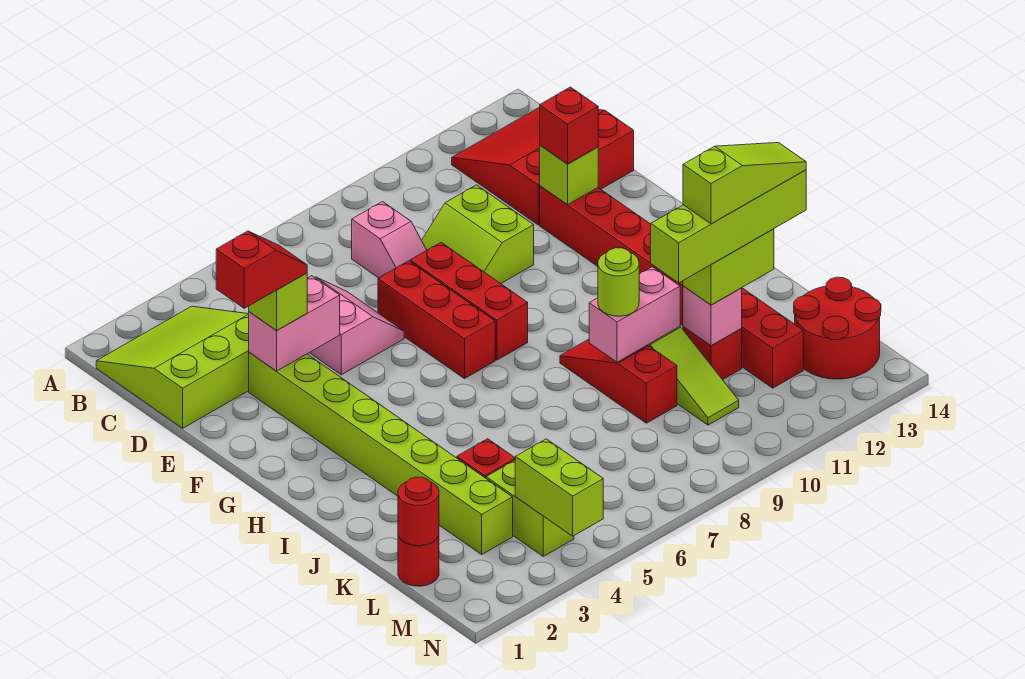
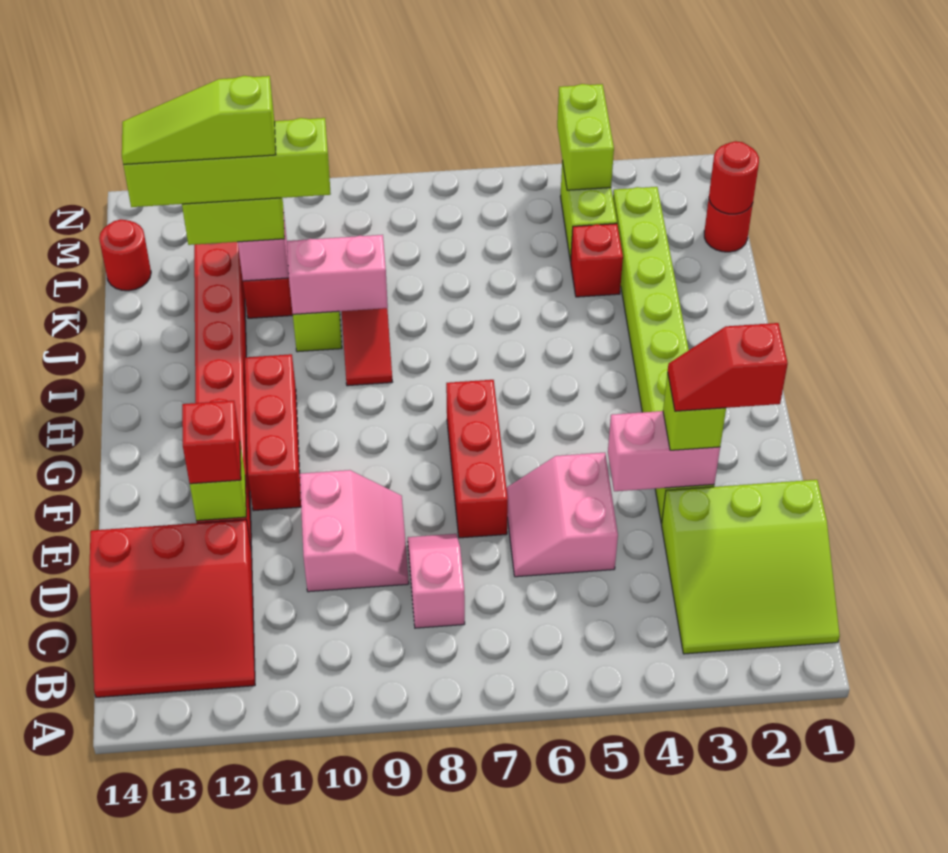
lime slope D9:E10 level 1 top 10 -> pink slope D9:E10 level 1 top 10
red brick E8:G8 level 1 -> red brick F11:H11 level 1
lime round brick J9 level 3 -> none
red round brick L13:M14 level 1 -> red round brick L14 level 1

